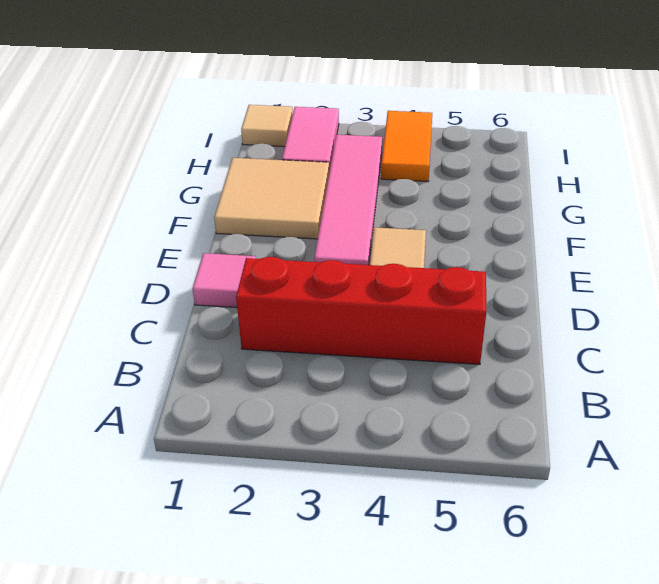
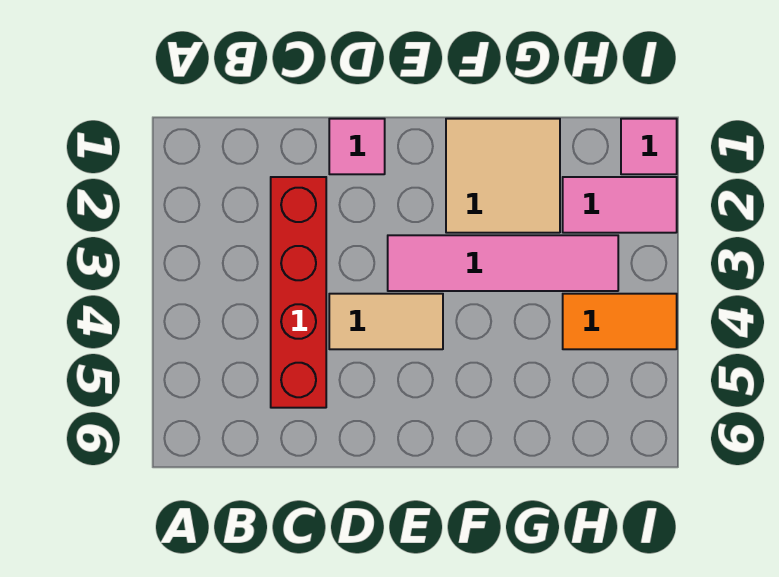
tan tile I1 level 1 -> pink tile I1 level 1

